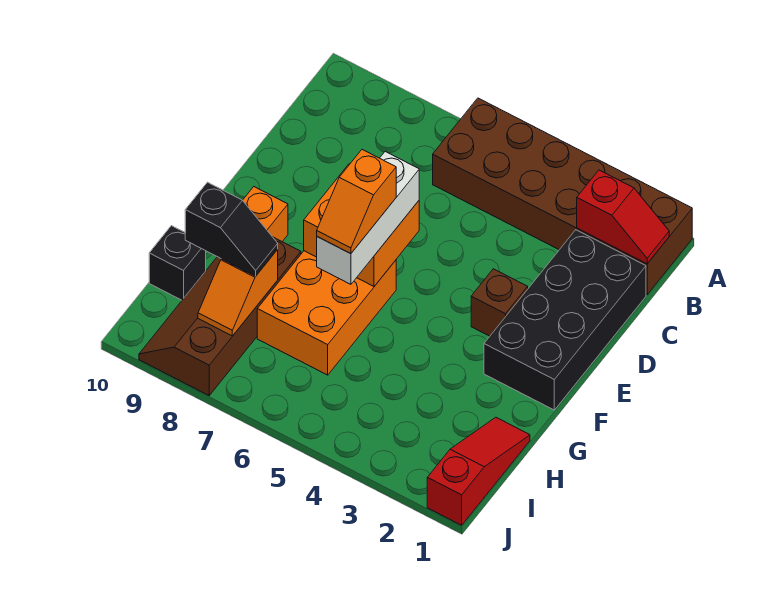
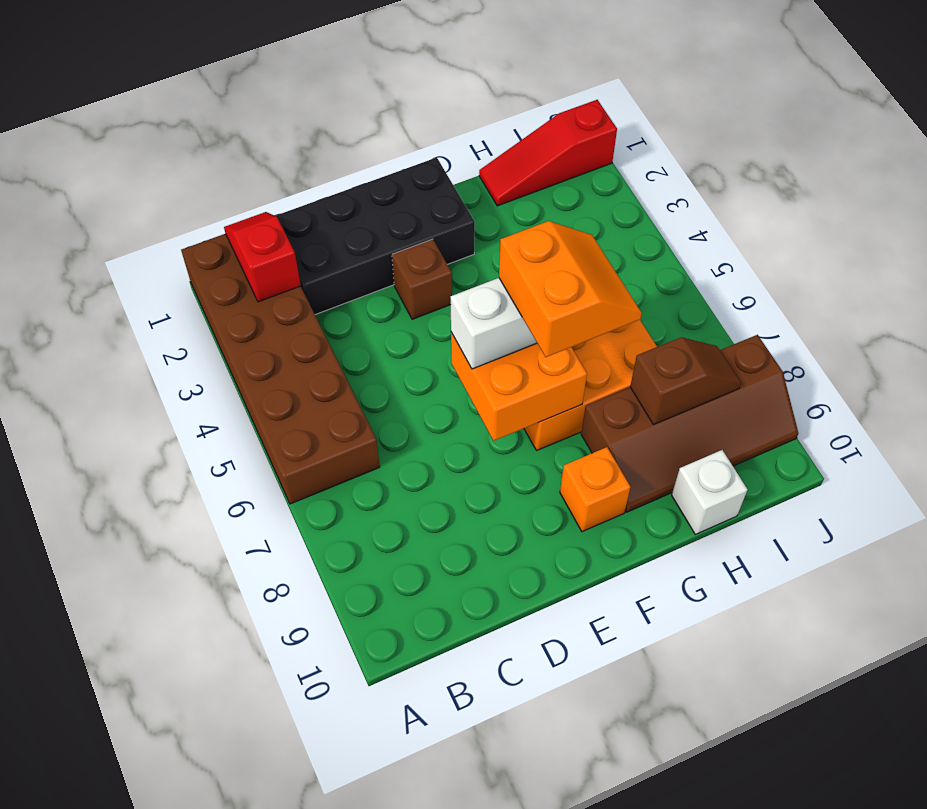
orange slope F6:G6 level 4 top F -> orange slope F6:G7 level 4 top F
orange slope H8:I8 level 2 top H -> brown slope H8:I8 level 2 top H
black slope H8:H9 level 3 top 9 -> none
black brick H10 level 1 -> white brick H10 level 1

